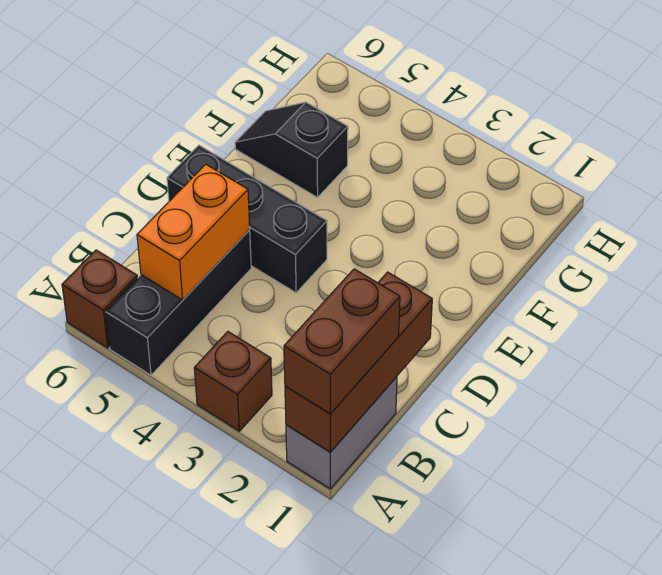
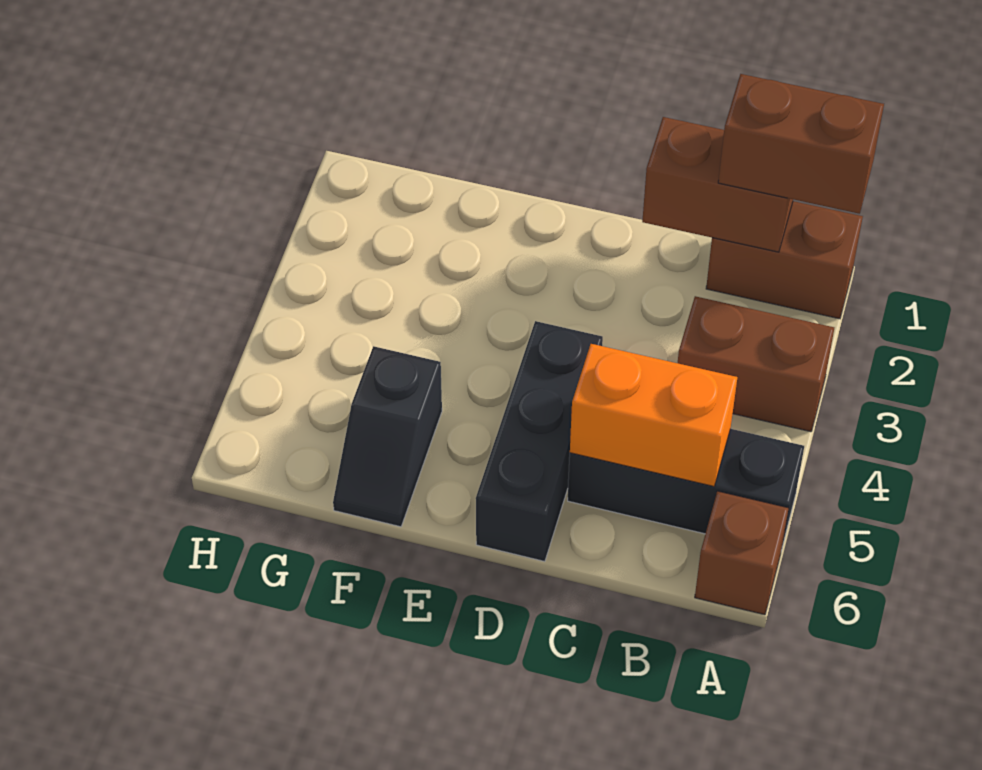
grey brick A1:B1 level 1 -> brown brick A1:B1 level 1
brown brick A1:C1 level 2 -> brown brick B1:C1 level 2
brown brick A3 level 1 -> brown brick A3:B3 level 1

